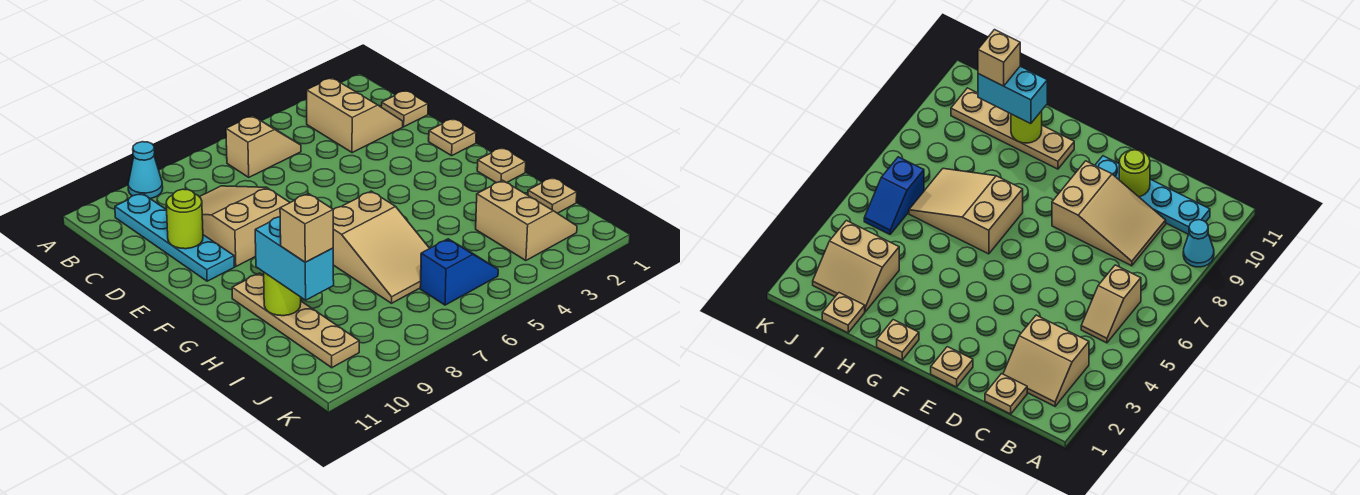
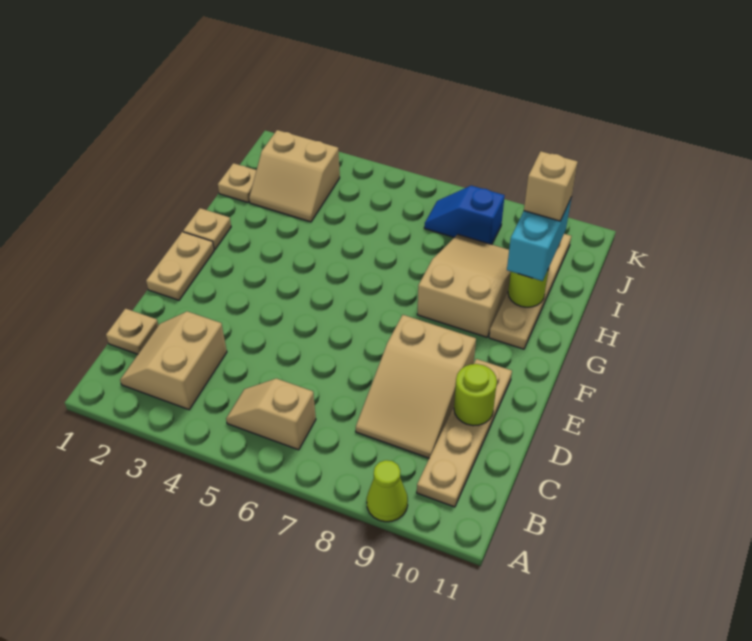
cyan cone A9 level 1 -> lime cone A9 level 1
cyan plate B10:E10 level 1 -> tan plate B10:E10 level 1
tan plate E1 level 1 -> tan plate E1:F1 level 1
tan slope G6:I7 level 1 top G -> tan slope G8:I9 level 1 top G
tan slope I2:J3 level 1 top 3 -> tan slope I2:J3 level 1 top J
blue slope J5:J6 level 1 top 6 -> blue slope J7:J8 level 1 top 8

